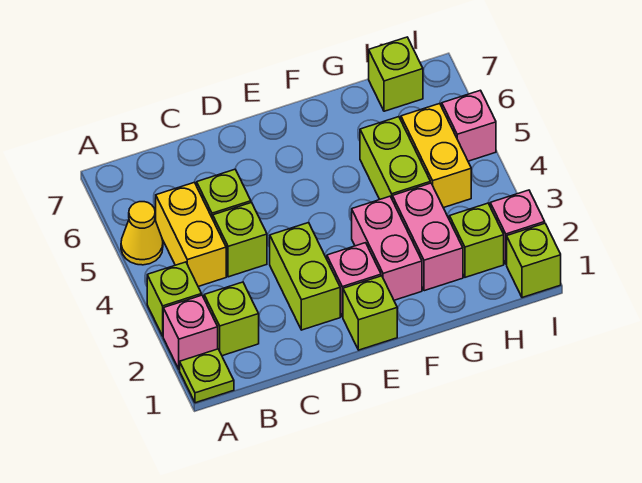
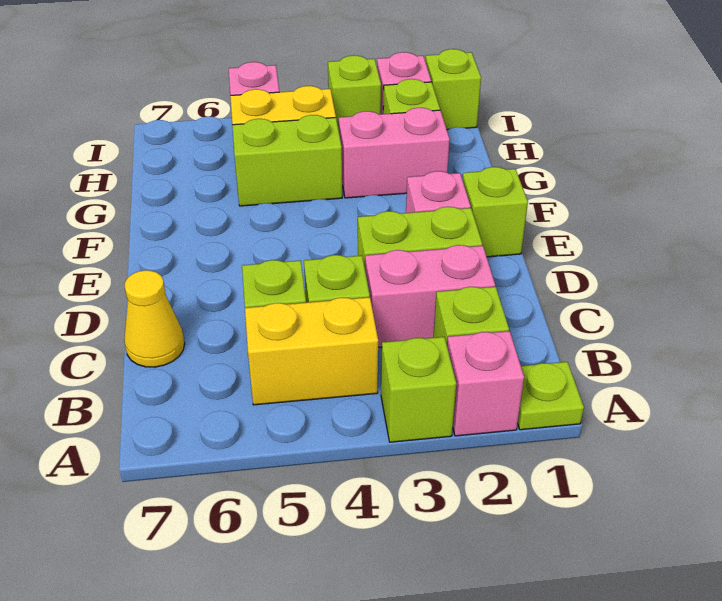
yellow cone A5 level 1 -> yellow cone C7 level 1
pink brick F2:F3 level 1 -> pink brick C2:C3 level 1
lime brick H7 level 1 -> lime brick I3 level 1

